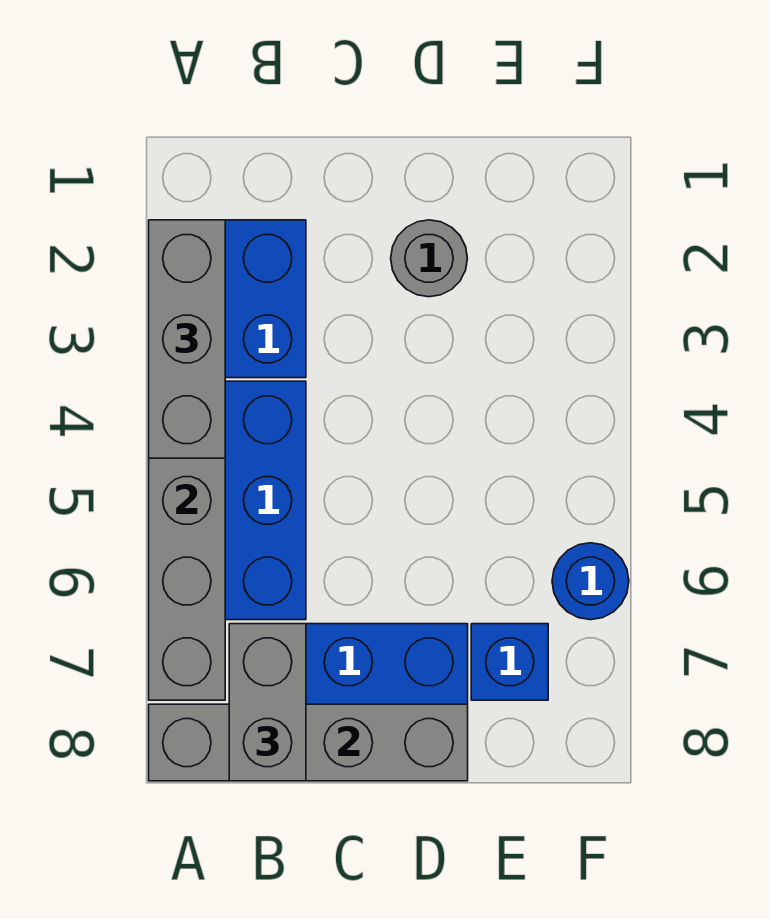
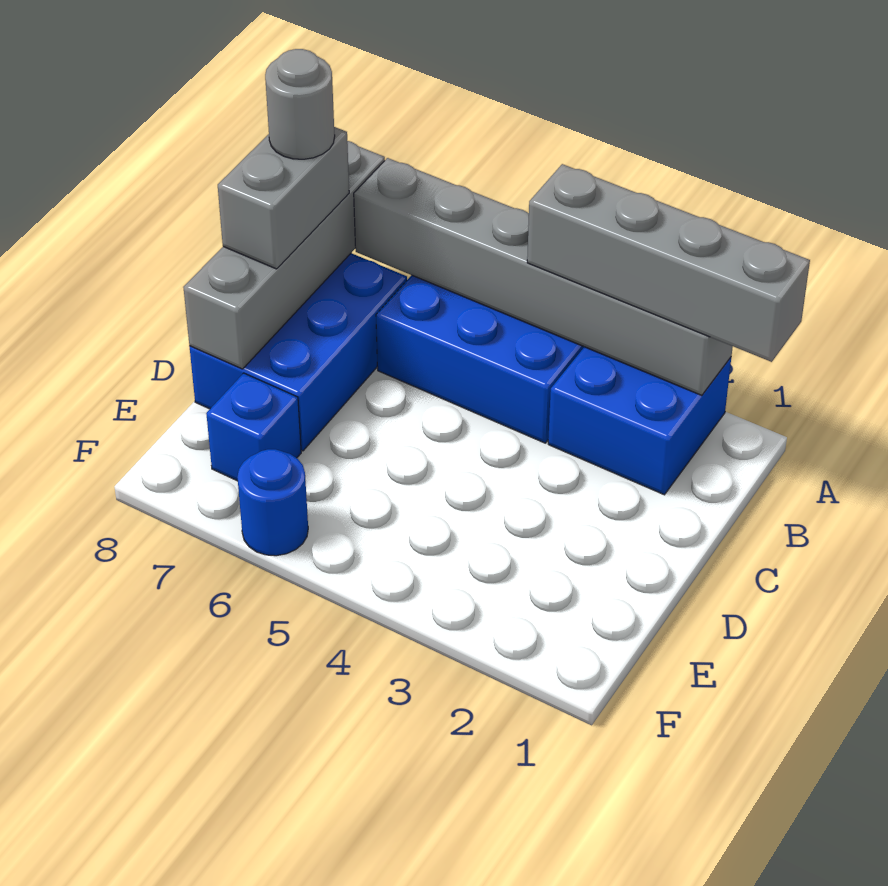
grey brick A2:A4 level 3 -> grey brick A1:A4 level 3
grey brick B7:B8 level 3 -> grey brick B8:C8 level 3
grey round brick D2 level 1 -> grey round brick B8 level 4

